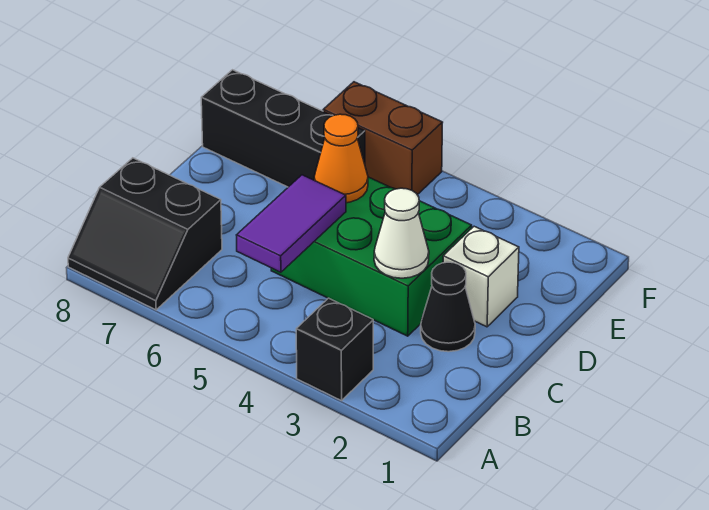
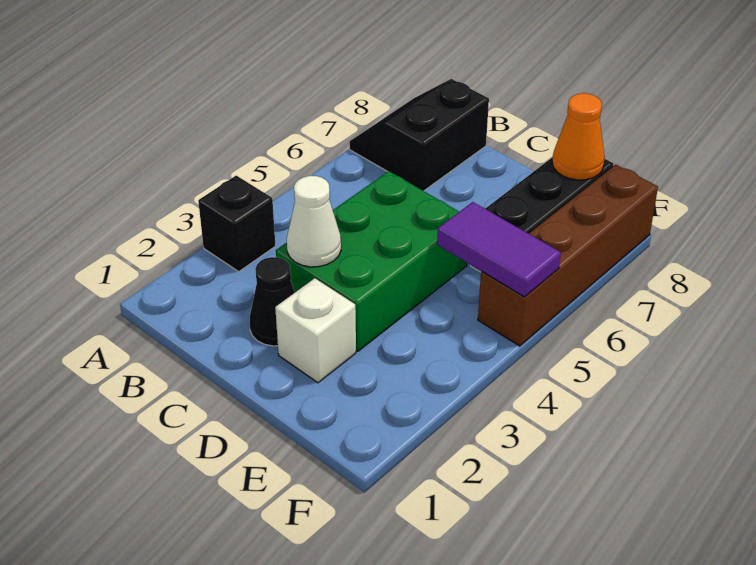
purple tile B5:C5 level 2 -> purple tile E5:F5 level 2
orange cone D5 level 2 -> orange cone E8 level 2
brown brick F5:F6 level 1 -> brown brick F5:F8 level 1

